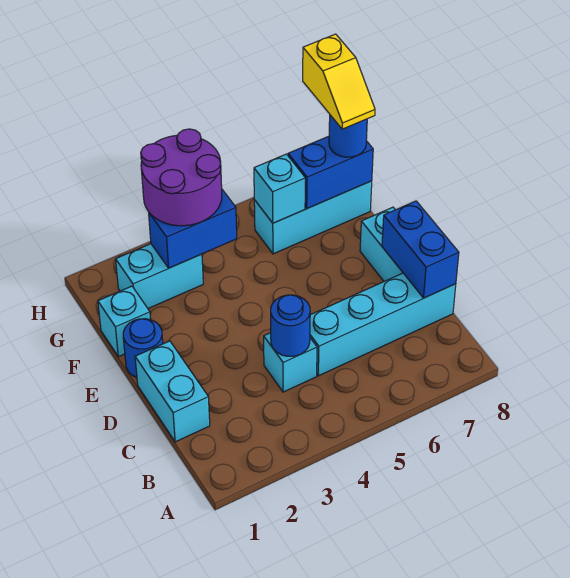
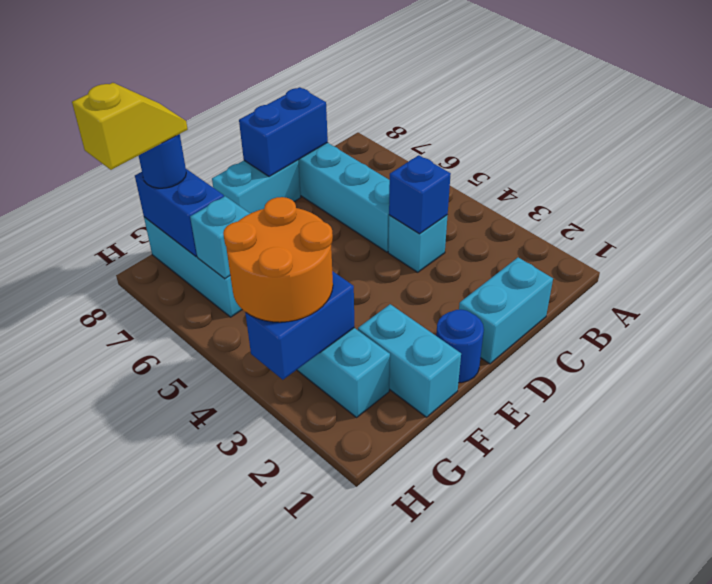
blue round brick C4 level 2 -> blue brick C4 level 2
cyan brick F1 level 1 -> cyan brick F1:F2 level 1
blue brick G3:G4 level 2 -> blue brick G3:H3 level 2
purple round brick G3:H4 level 3 -> orange round brick G3:H4 level 3

